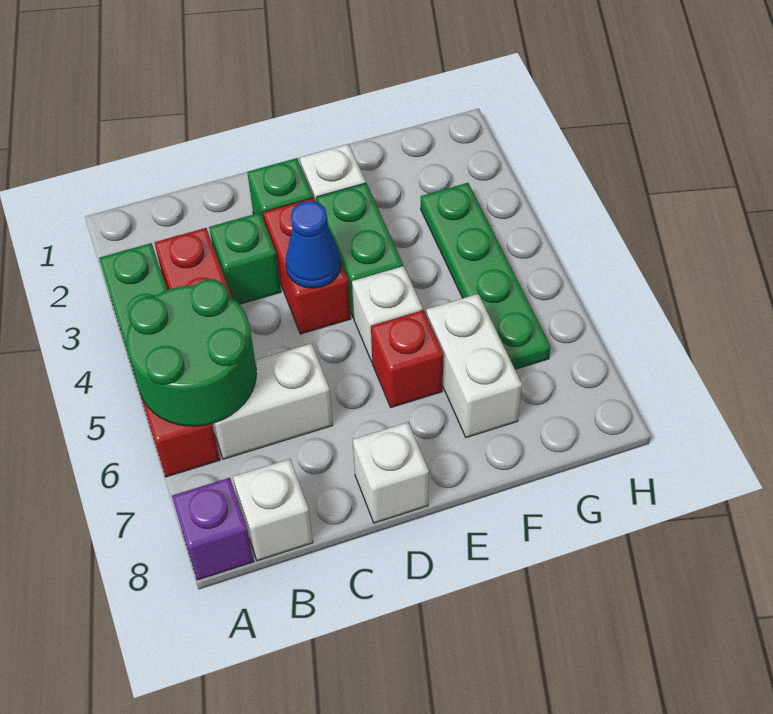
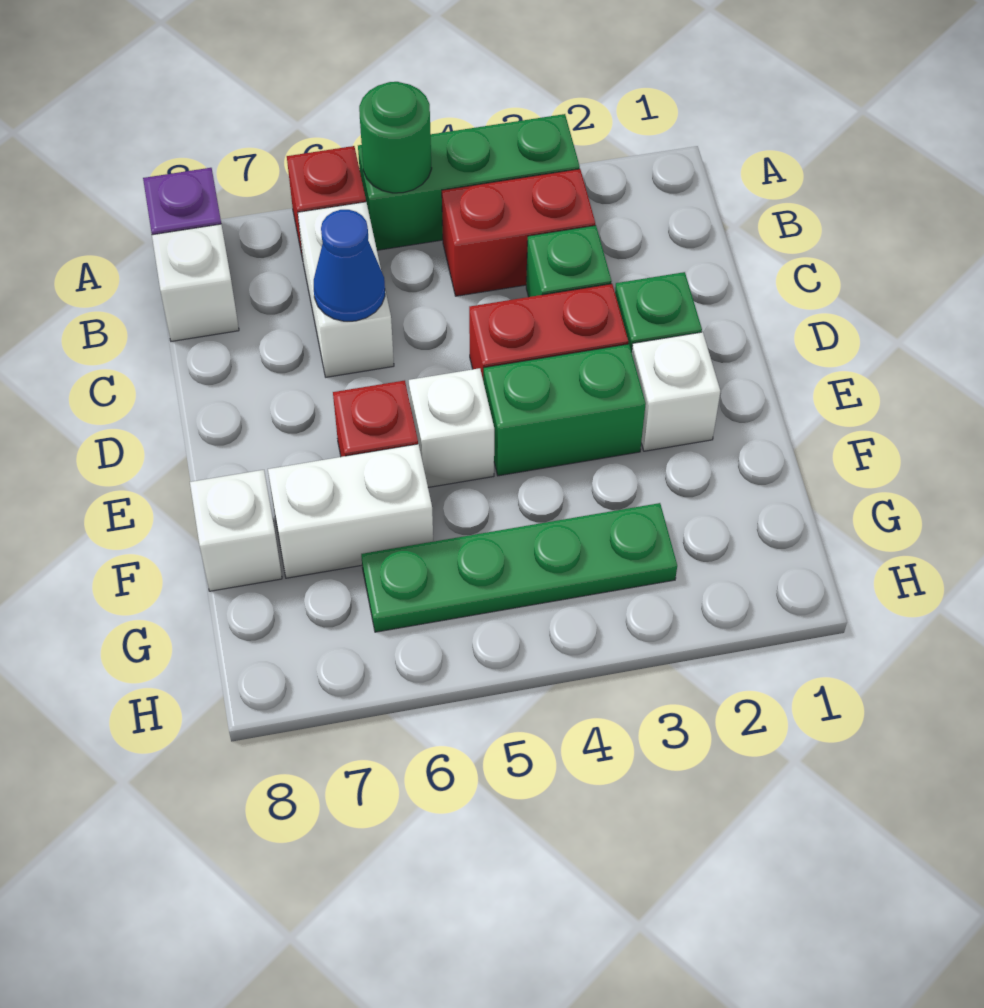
green round brick A5:B6 level 2 -> green round brick A5 level 2
blue cone D4 level 2 -> blue cone C6 level 2
white brick D8 level 1 -> white brick F8 level 1

